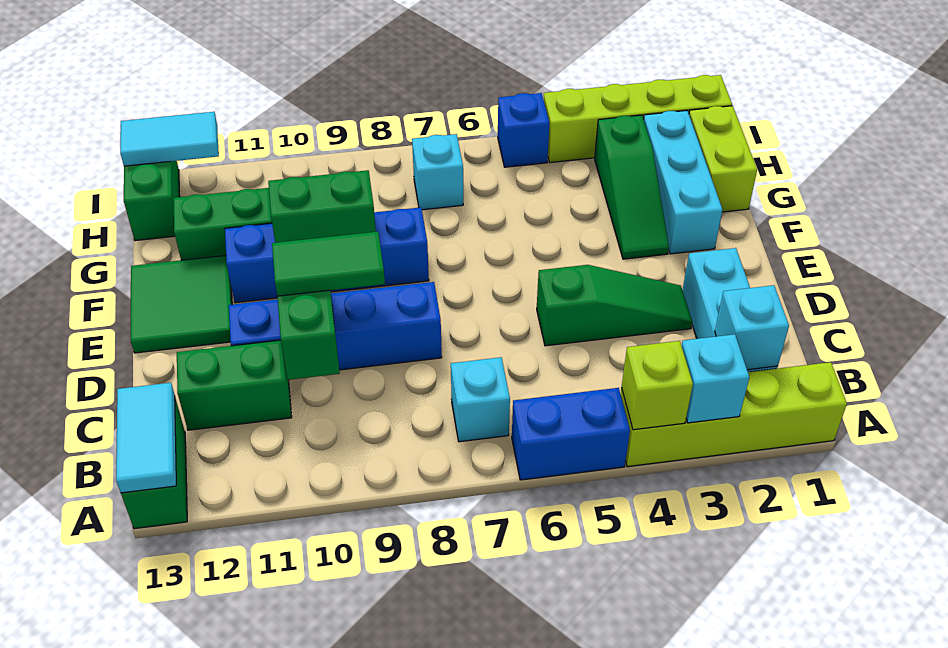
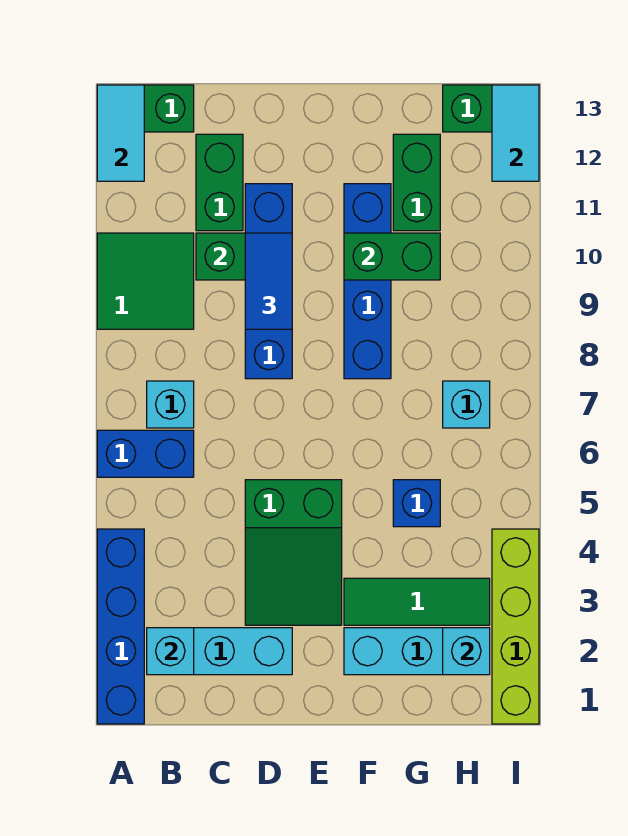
lime brick A1:A4 level 1 -> blue brick A1:A4 level 1
cyan brick A3 level 2 -> cyan brick H2 level 2
lime brick A4 level 2 -> none
blue brick A5:A6 level 1 -> blue brick A6:B6 level 1
cyan tile A13:B13 level 2 -> cyan tile A12:A13 level 2
green slope D3:D5 level 1 top 5 -> green slope D3:E5 level 1 top 5
green tile D9:D10 level 3 -> blue tile D9:D10 level 3
green tile E12:F13 level 1 -> green tile A9:B10 level 1
green slope F3:H3 level 1 top H -> green tile F3:H3 level 1
green brick F9:F10 level 2 -> green brick F10:G10 level 2
lime brick G1:H1 level 1 -> none
blue brick I5 level 1 -> blue brick G5 level 1

